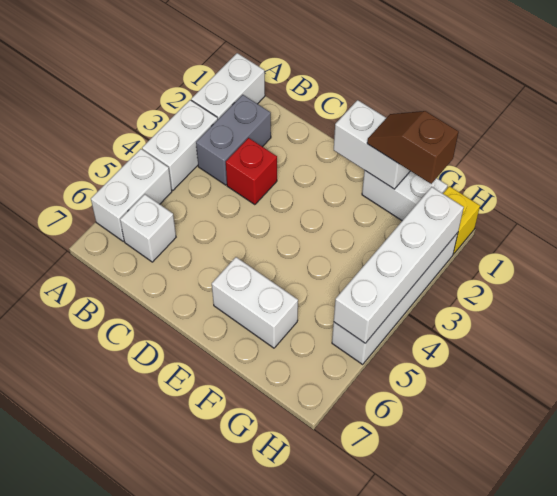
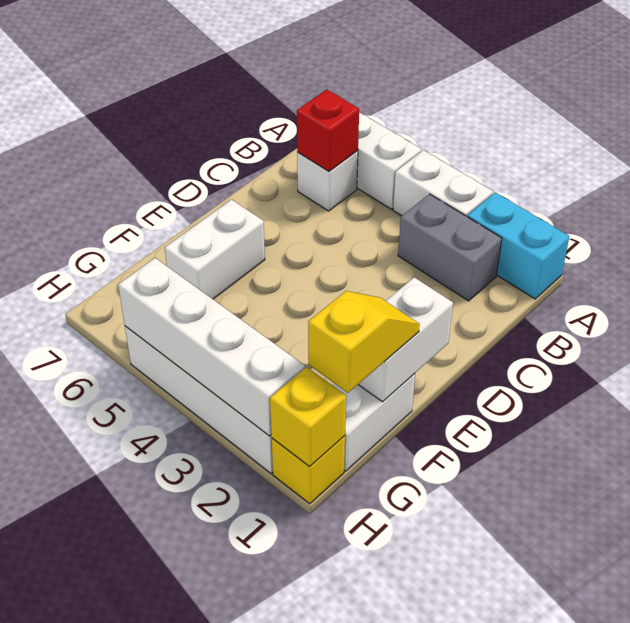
white brick A1:A2 level 1 -> cyan brick A1:A2 level 1
red brick C3 level 1 -> red brick B6 level 2
brown slope F1:G1 level 3 top G -> yellow slope F1:G1 level 3 top G
none -> yellow brick H1 level 2

